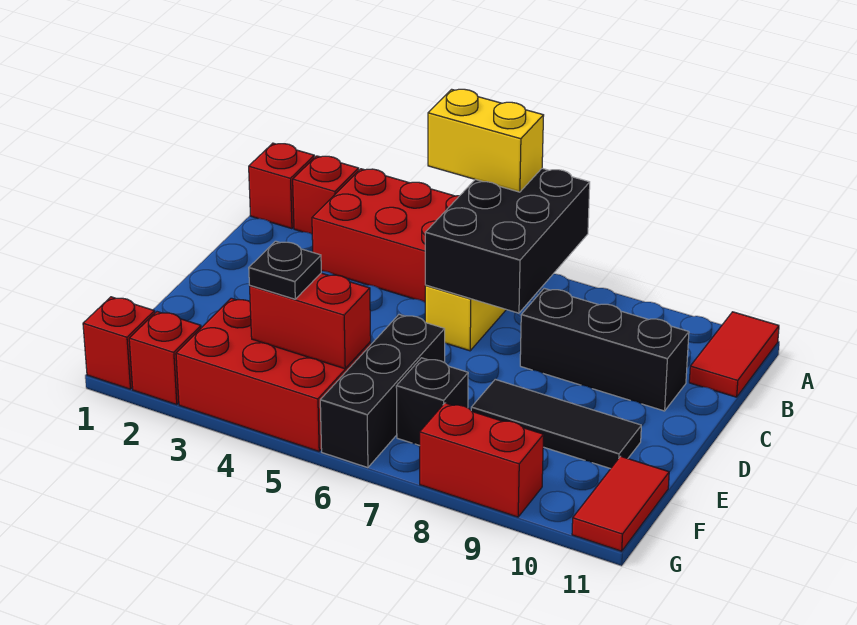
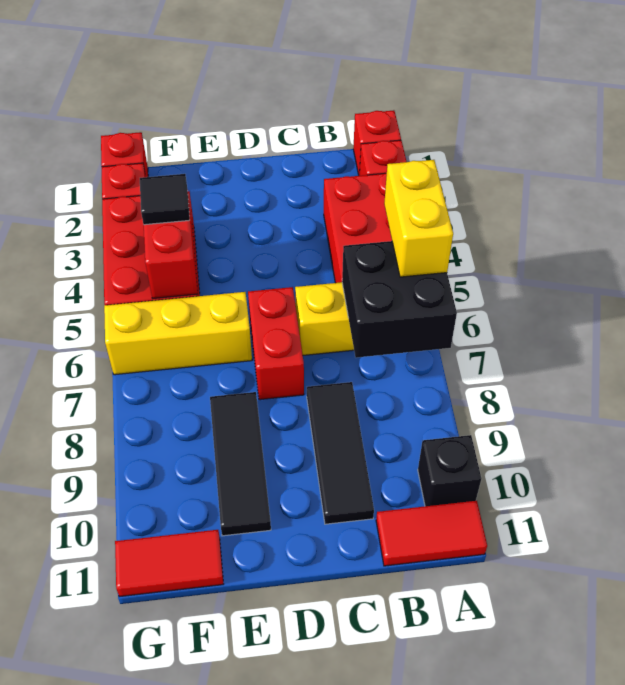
black brick A6:C7 level 2 -> black brick A6:B7 level 2
black brick C8:C10 level 1 -> black tile C8:C10 level 1
black brick E6:G6 level 1 -> yellow brick E6:G6 level 1
black plate F4 level 3 -> black tile F4 level 3
black brick F7 level 1 -> black brick A10 level 1
red brick G8:G9 level 1 -> red brick D6:D7 level 1

